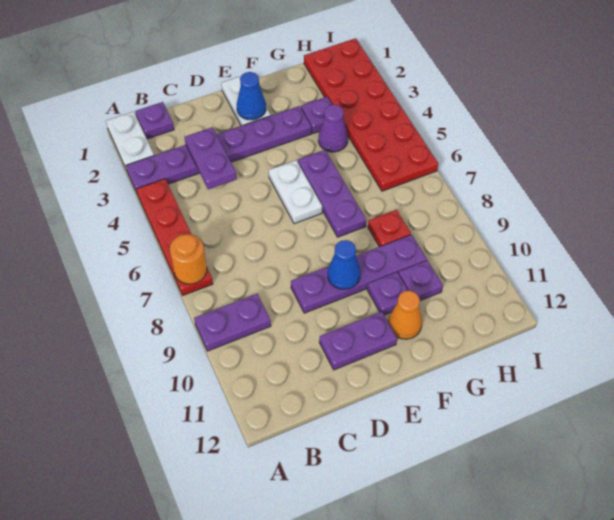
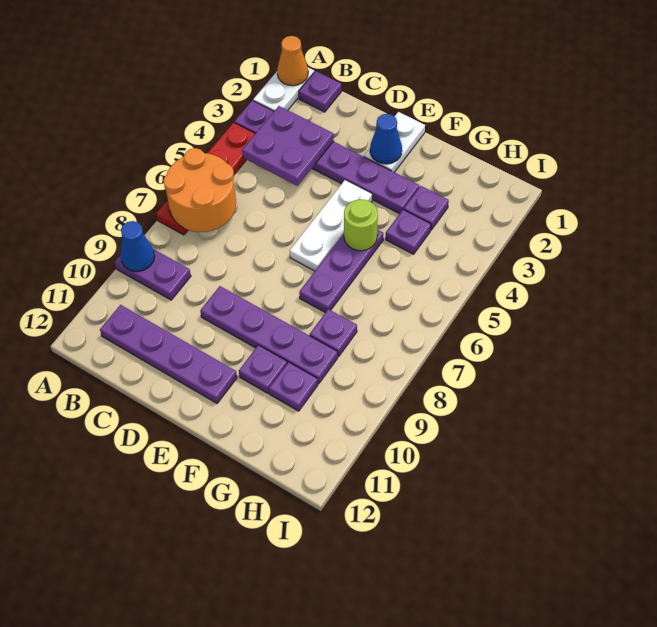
orange round brick A7 level 2 -> orange round brick A6:B7 level 2
purple plate C3:C4 level 2 -> purple plate B3:C4 level 2
purple plate D11:E11 level 1 -> purple plate B11:E11 level 1
white plate E5:E6 level 1 -> white plate E4:E6 level 1
blue cone E9 level 2 -> blue cone A9 level 2
none -> lime round brick F5 level 2
orange cone F11 level 1 -> orange cone A1 level 2
purple cone G4 level 1 -> purple plate G4 level 1
red plate G8 level 1 -> purple plate G8 level 1
red plate H1:I6 level 1 -> none

